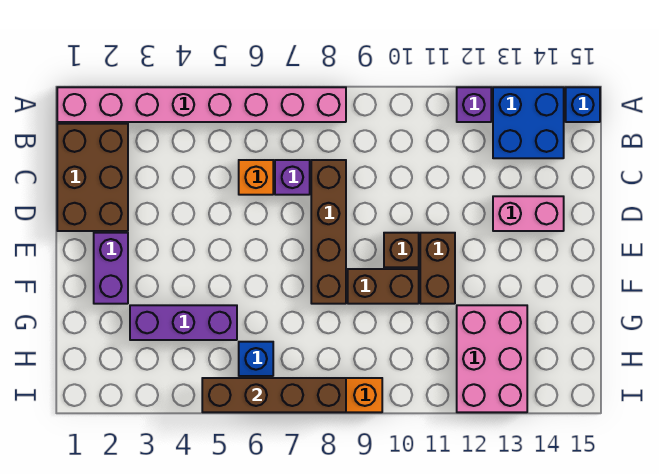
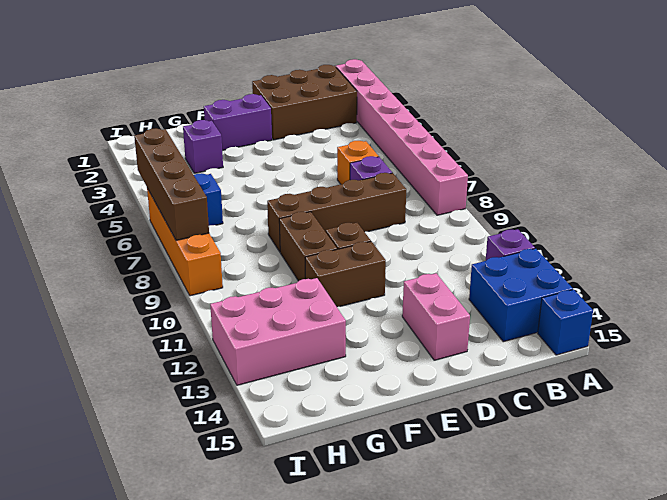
purple brick G3:G5 level 1 -> purple brick G3 level 1

